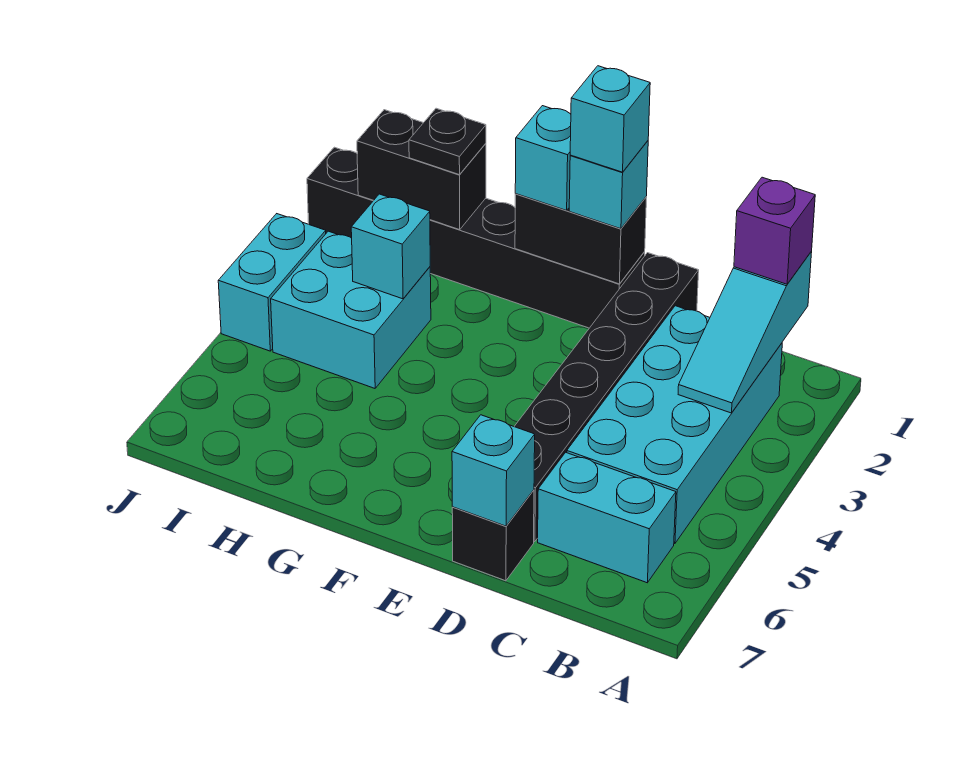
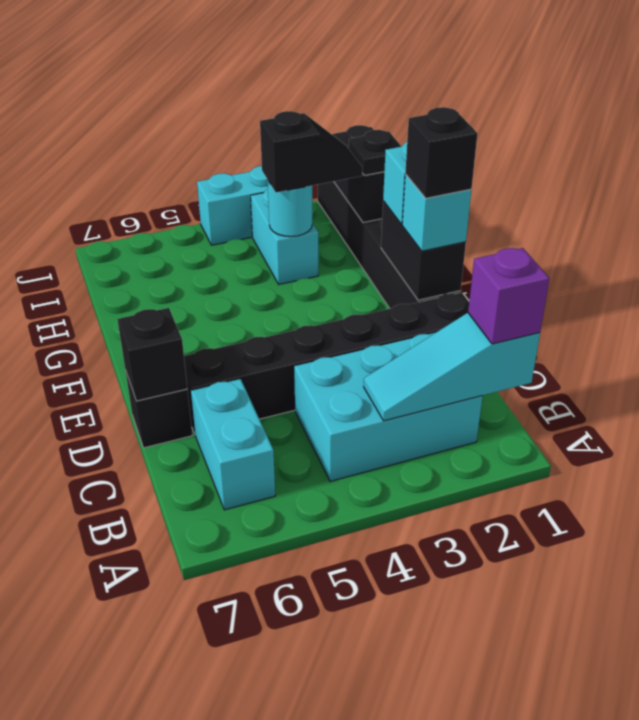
cyan brick B2:C5 level 1 -> cyan brick B2:C4 level 1
cyan brick D7 level 2 -> black brick D7 level 2
cyan brick E1 level 4 -> black brick E1 level 4
none -> black slope H2:H3 level 3 top 3
cyan brick H3:I4 level 1 -> cyan brick H3:I3 level 1
cyan brick H3 level 2 -> cyan round brick H3 level 2

